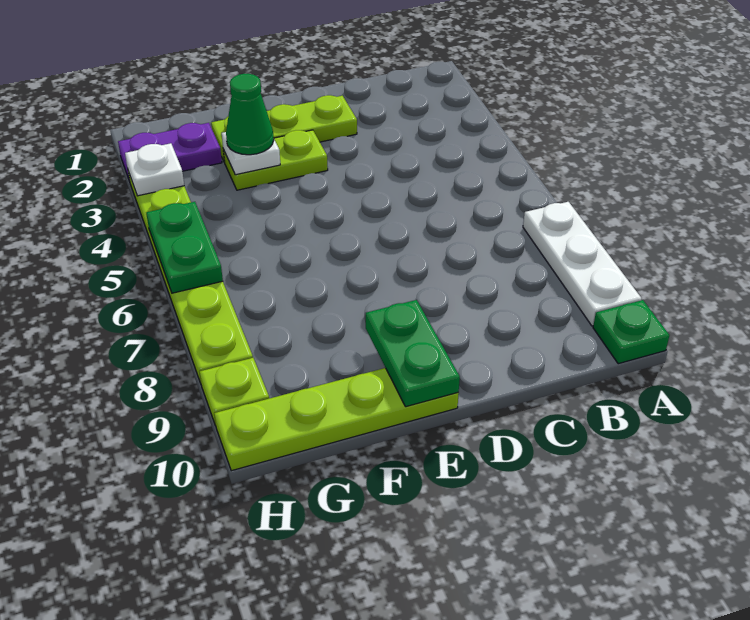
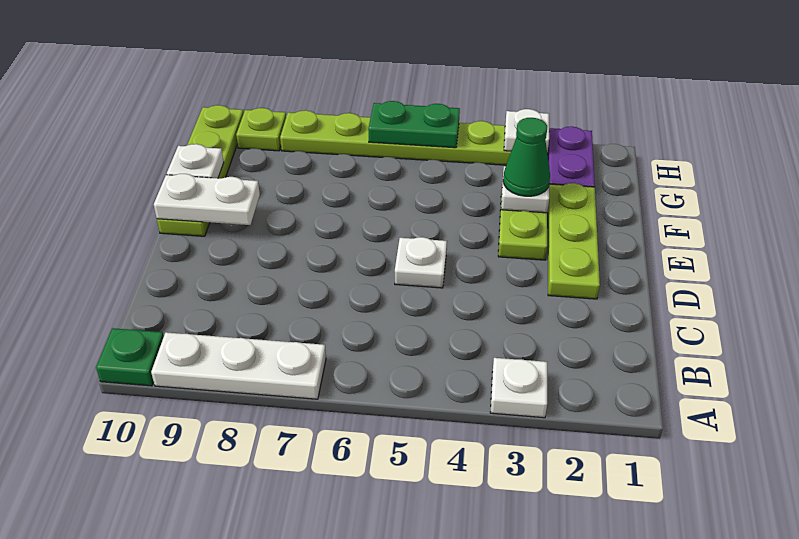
none -> white plate A3 level 1
none -> white plate D5 level 1
green plate E9:E10 level 2 -> white plate E9:E10 level 2
none -> white plate F10 level 2

